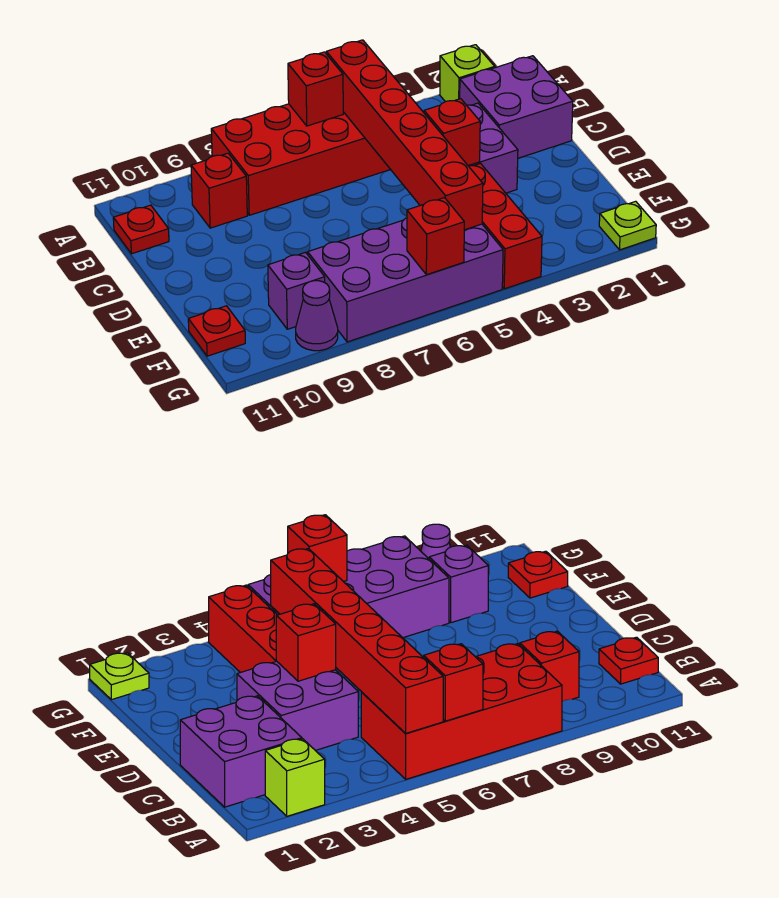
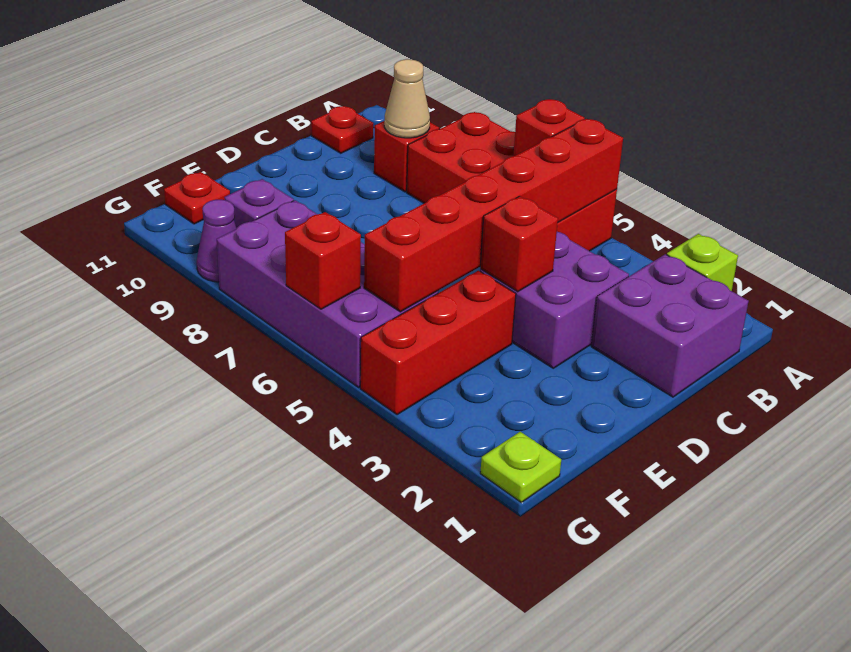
none -> tan cone B9 level 2

